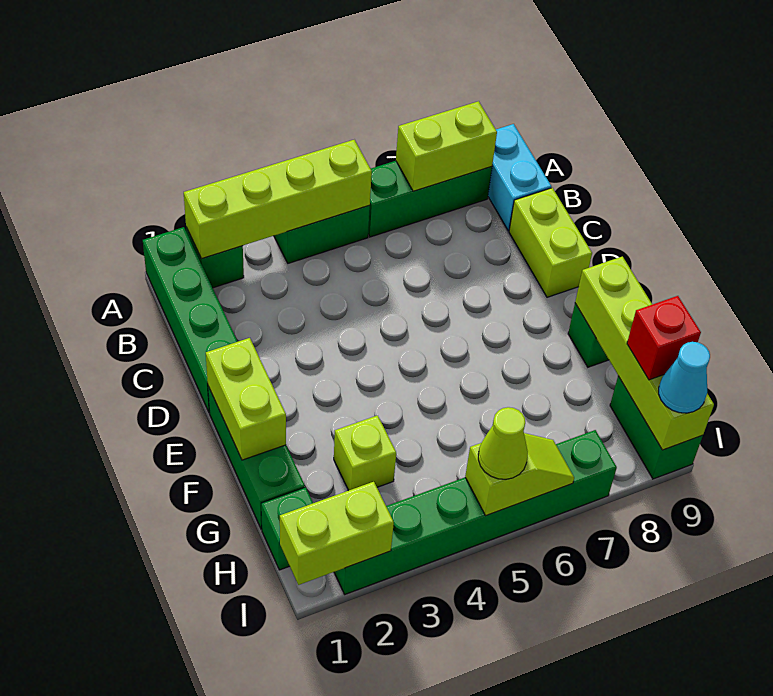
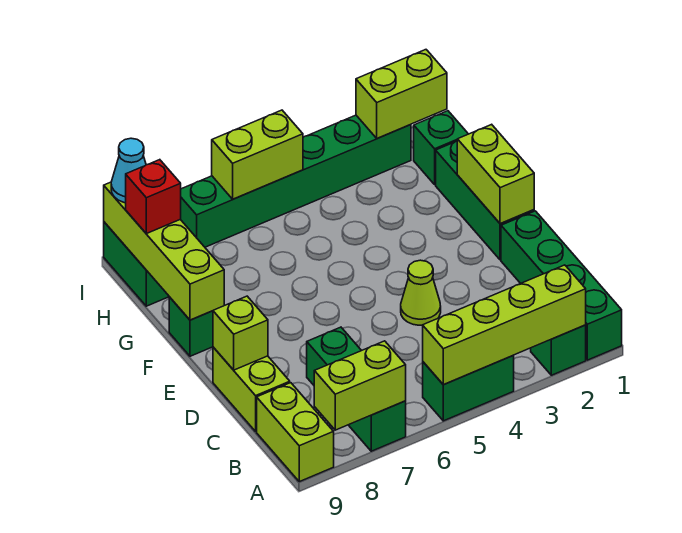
green brick A6:A8 level 1 -> green brick A7:C7 level 1
cyan brick A9:B9 level 1 -> lime brick A9:B9 level 1
lime brick G3 level 1 -> lime brick D9 level 2
lime slope I5:I6 level 2 top 5 -> lime brick I5:I6 level 2
lime cone I5 level 3 -> lime cone D4 level 1

